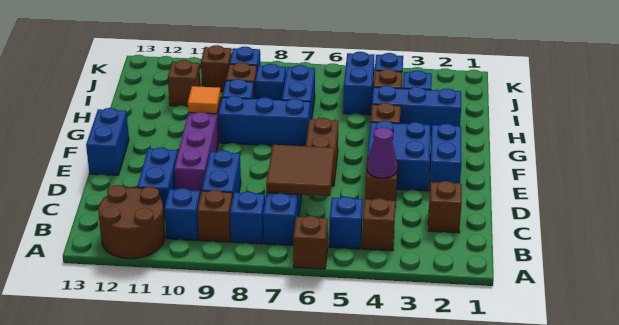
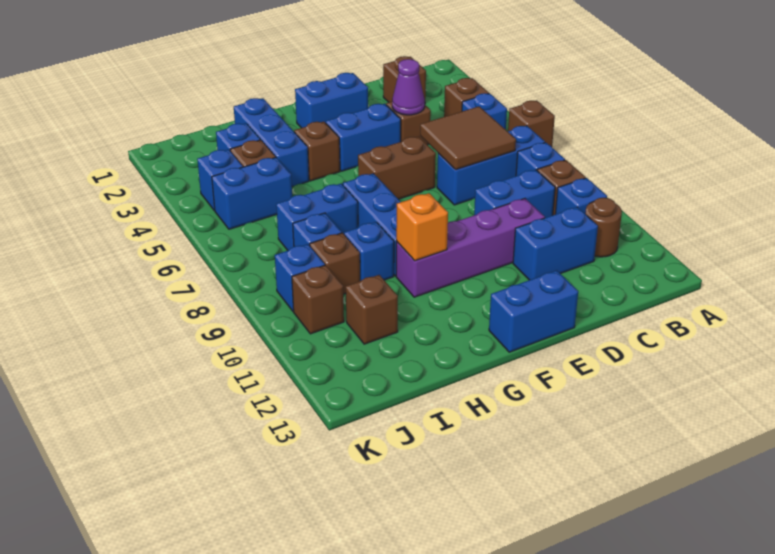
brown round brick A11:B12 level 1 -> brown round brick B11 level 1
blue brick E3:F4 level 1 -> blue brick E4:F4 level 1
orange tile G10 level 2 -> orange brick G10 level 2

